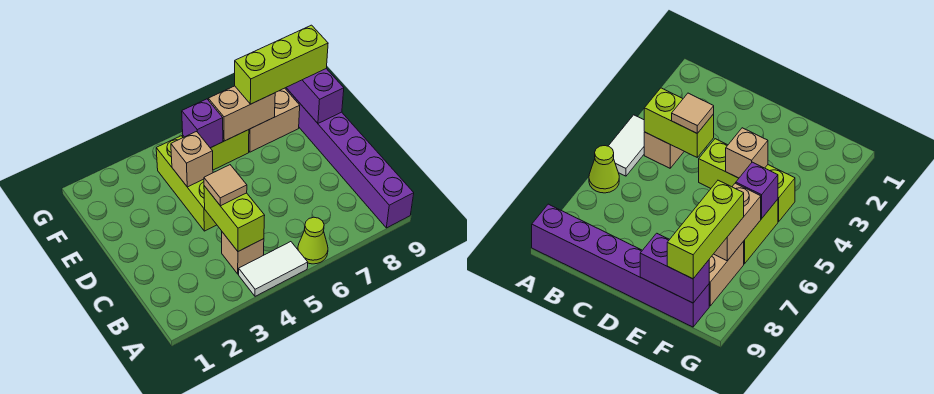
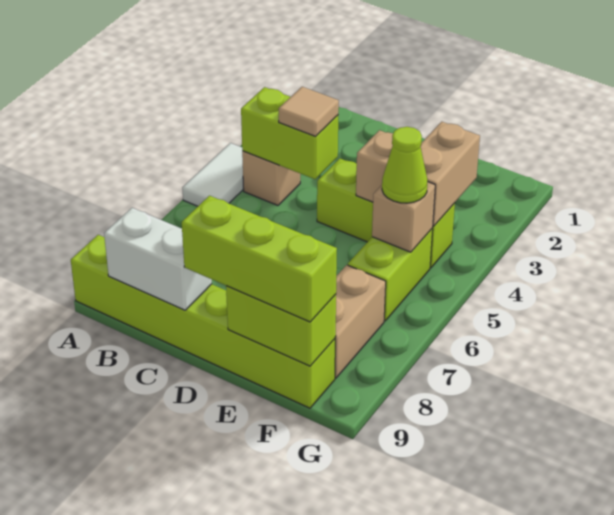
lime cone A6 level 1 -> lime cone F5 level 3
purple brick A9:F9 level 1 -> lime brick A9:F9 level 1
none -> white brick B9:C9 level 2
purple brick E9:F9 level 2 -> lime brick E9:F9 level 2
purple brick F5 level 2 -> tan brick F5 level 2
tan brick F6:F7 level 2 -> tan brick F3:F4 level 2
lime brick F7:F9 level 3 -> lime brick D9:F9 level 3

